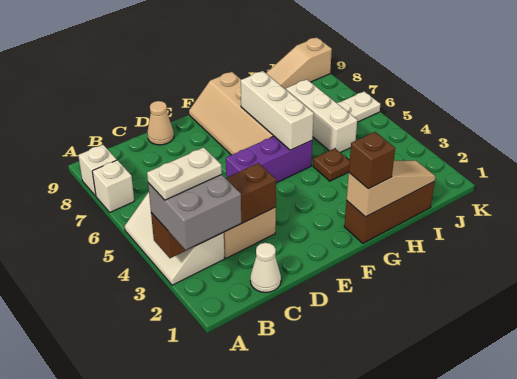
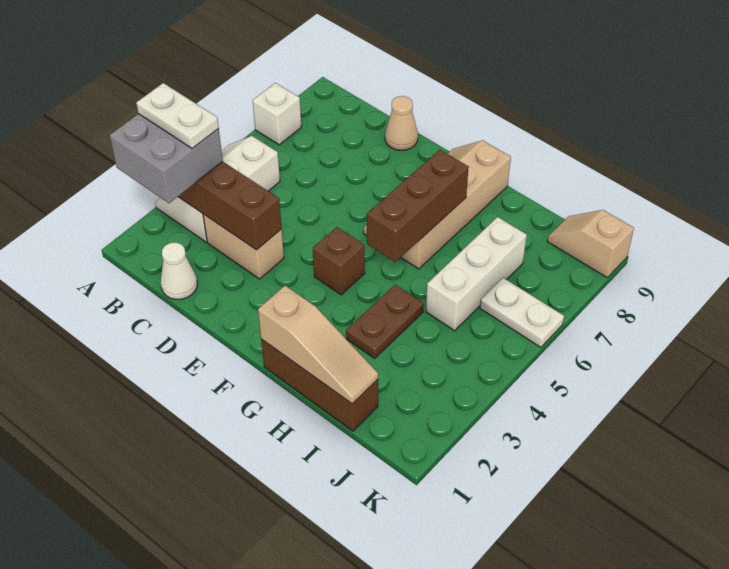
white brick A8 level 1 -> none
purple brick E5:G5 level 1 -> none
brown brick G1 level 3 -> brown brick F4 level 1
white brick G5:G7 level 2 -> brown brick G5:G7 level 2
brown plate H4 level 1 -> brown plate H3:H4 level 1
tan slope I9:K9 level 1 top K -> tan slope J9:K9 level 1 top K

